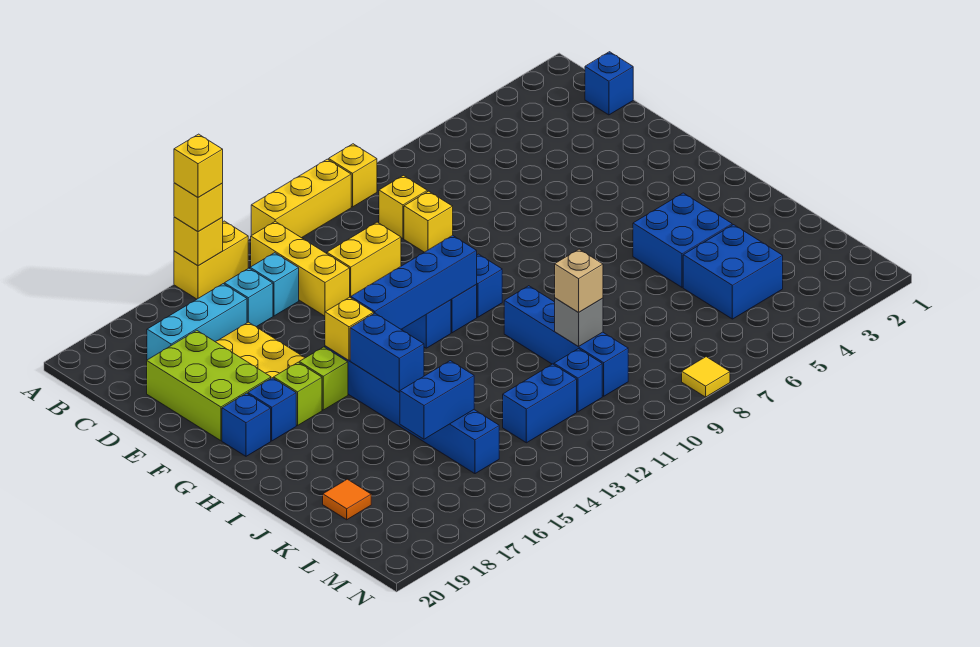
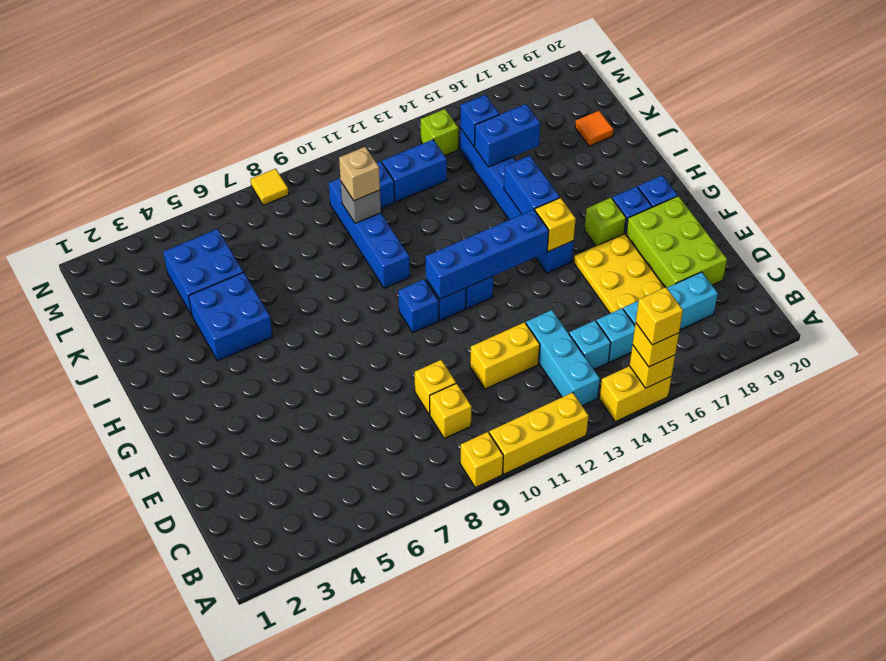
yellow brick B13:D13 level 1 -> cyan brick B13:D13 level 1
blue brick C1 level 1 -> blue brick L15 level 2
lime brick G16 level 1 -> lime brick M14 level 1

